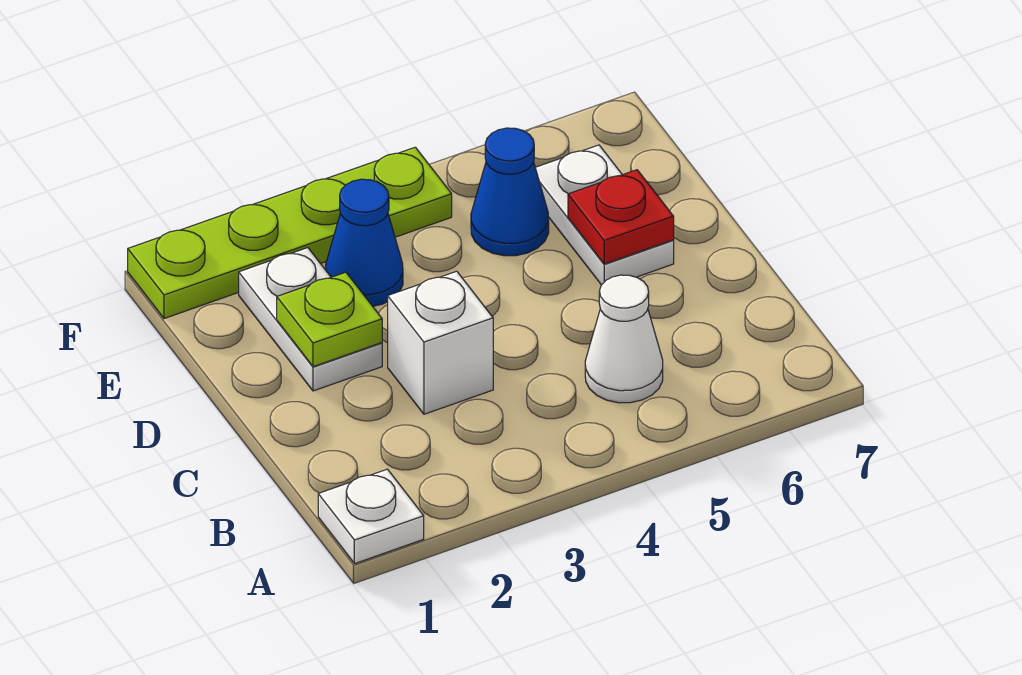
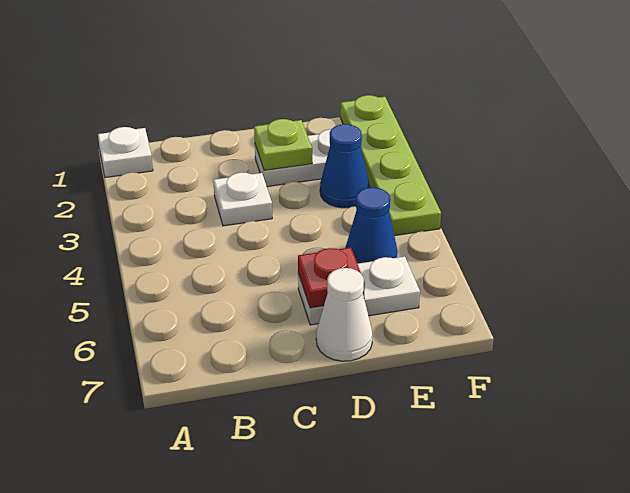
white cone B5 level 1 -> white cone D7 level 1
white brick C3 level 1 -> white plate C3 level 1

